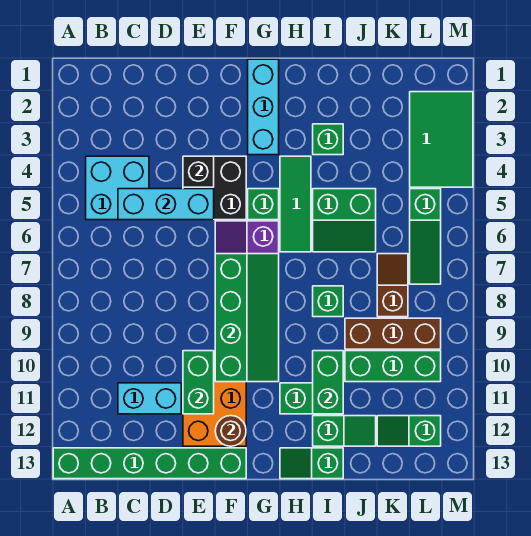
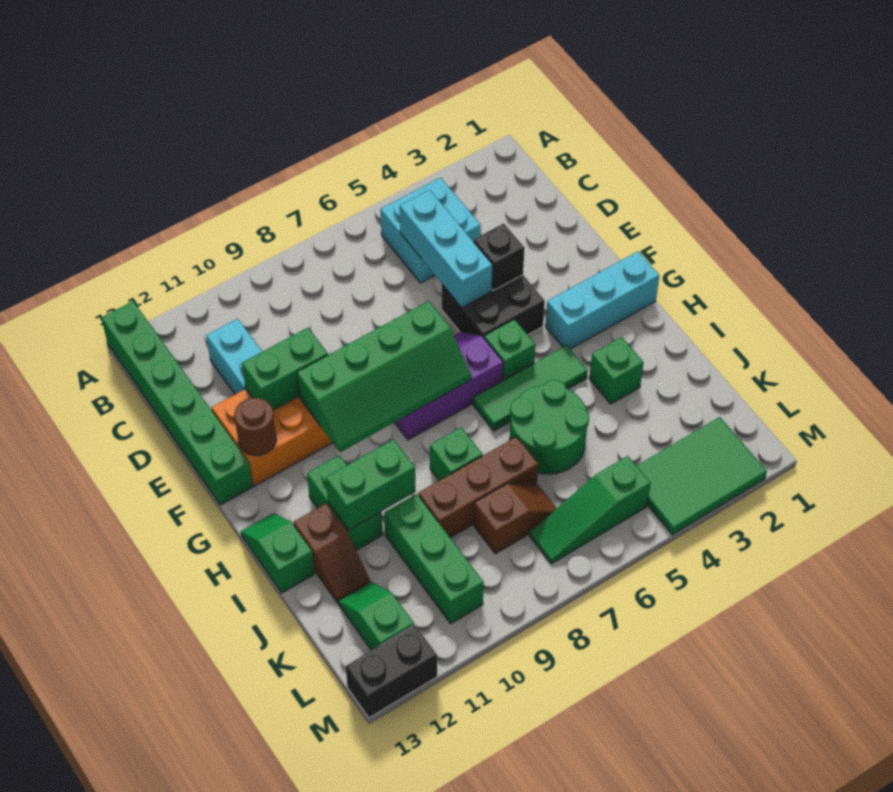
green slope I5:J6 level 1 top 5 -> green round brick I5:J6 level 1
green slope I12:J12 level 1 top I -> brown slope I12:J12 level 1 top I
brown brick J9:L9 level 1 -> brown brick J7:J9 level 1
none -> black brick M12:M13 level 1

